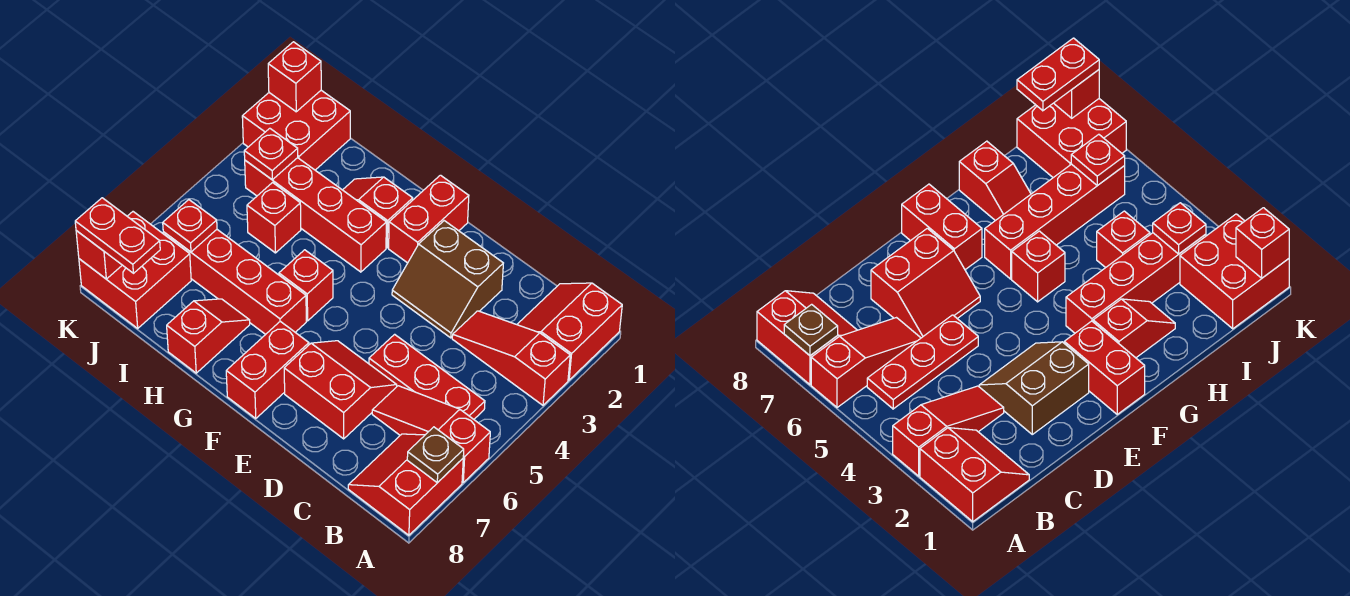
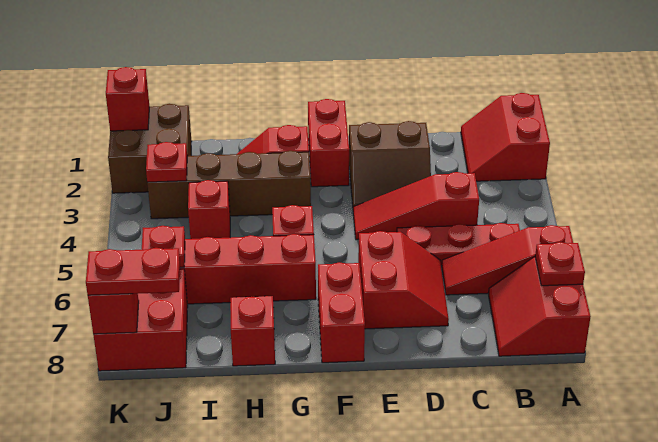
red slope A3:C3 level 1 top A -> red slope C4:E4 level 1 top C
brown plate A7 level 2 -> red plate A7 level 2
red slope D6:E7 level 1 top 7 -> red slope D6:E7 level 1 top E
red brick G3:J3 level 1 -> brown brick G3:J3 level 1
red brick J1:K2 level 1 -> brown brick J1:K2 level 1

